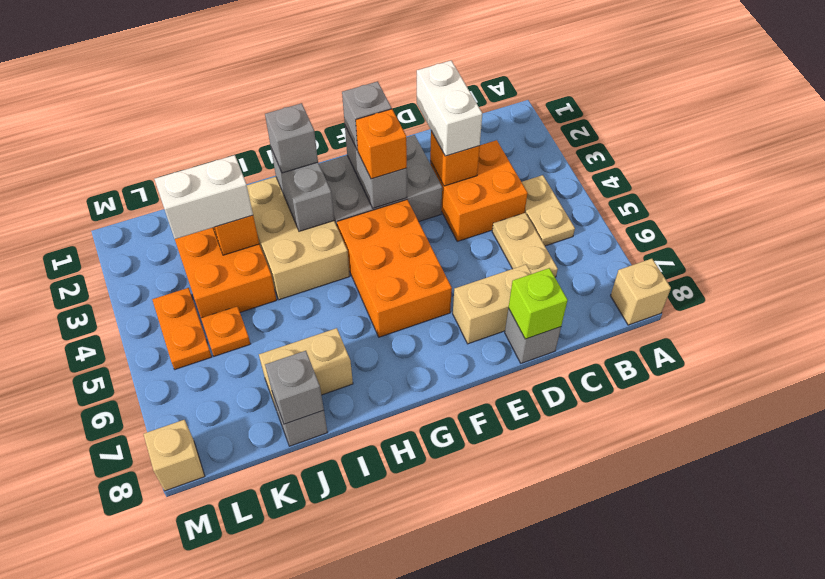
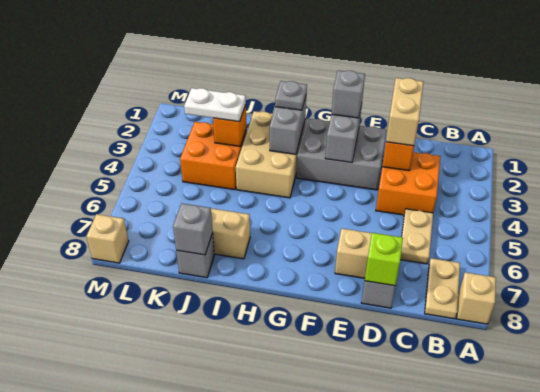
tan plate B4:B5 level 1 -> tan plate B7:B8 level 1
white brick D2:D3 level 3 -> tan brick D2:D3 level 3
orange brick F3 level 3 -> none
orange brick F4:G6 level 1 -> none
grey brick H2 level 3 -> grey plate H2 level 3
white brick J3:K3 level 3 -> white plate J3:K3 level 3
orange plate K5 level 1 -> none
orange plate L4:L5 level 1 -> none

